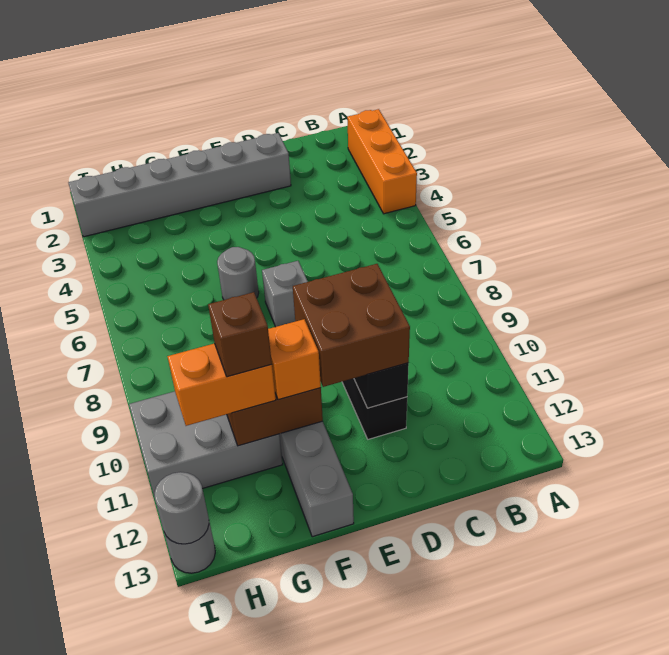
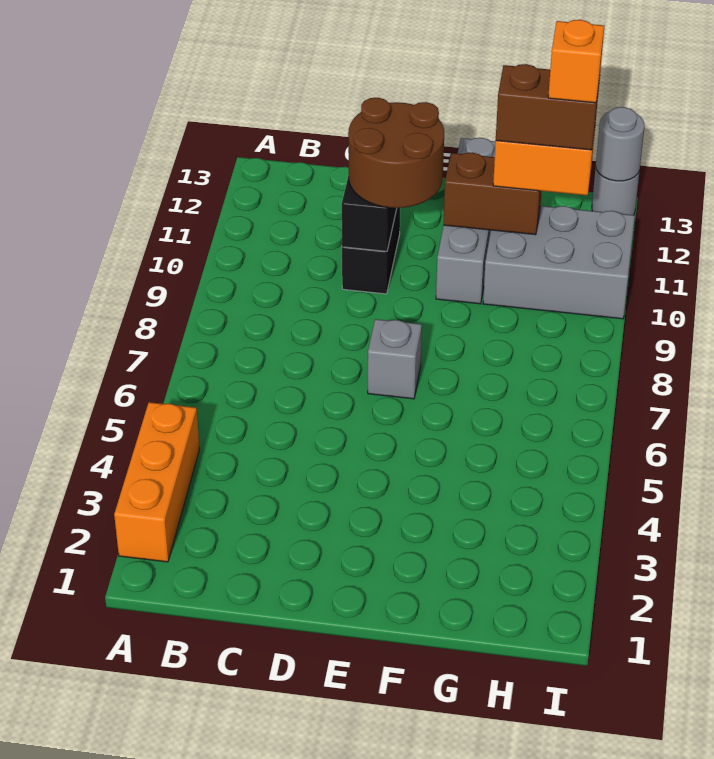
grey brick D2:I2 level 1 -> none
brown brick D10:E11 level 3 -> brown round brick D10:E11 level 3
grey round brick F6 level 1 -> none
orange brick F11 level 3 -> orange brick H11 level 5
brown brick G11 level 4 -> brown brick G11:H11 level 4

